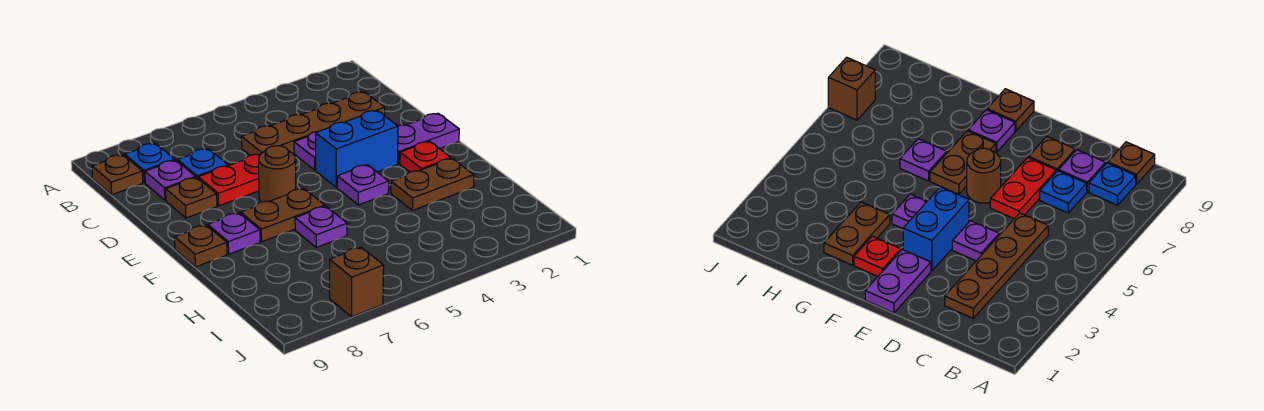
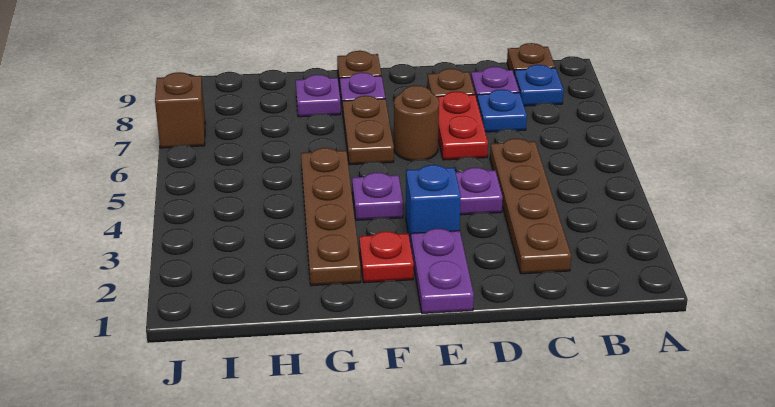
blue brick E3:E4 level 1 -> blue brick E3 level 1
brown plate G2:G3 level 1 -> brown plate G2:G5 level 1
purple plate G6 level 1 -> purple plate G8 level 1

